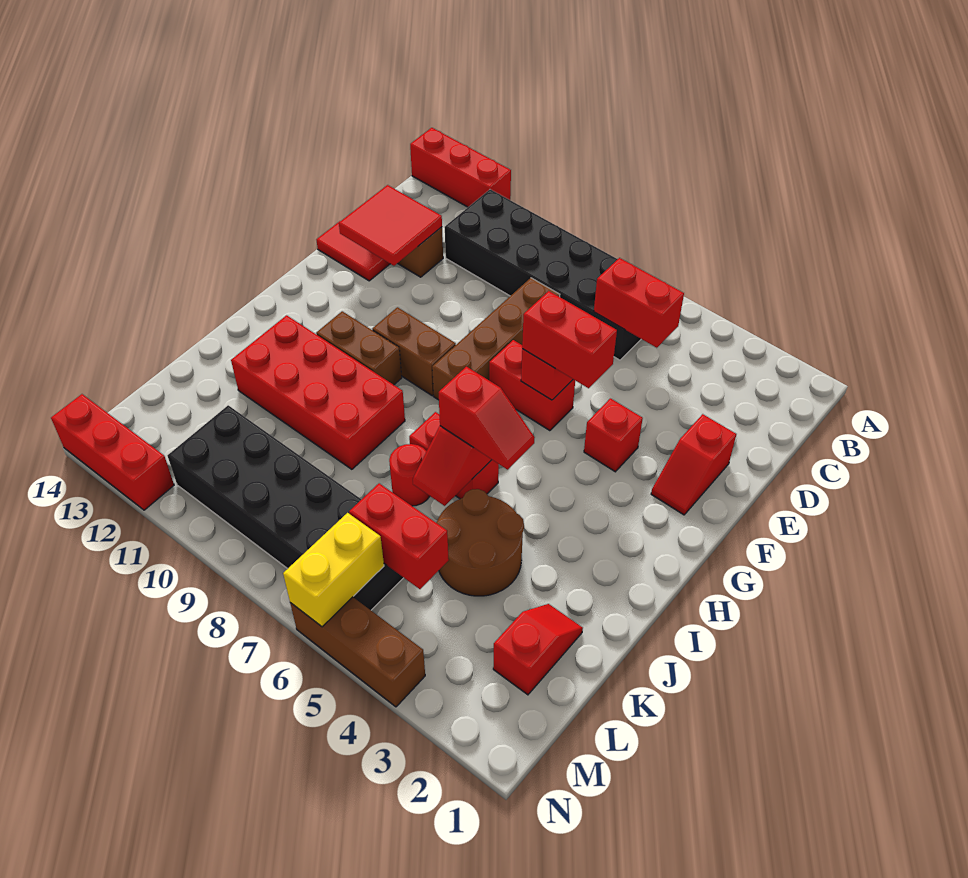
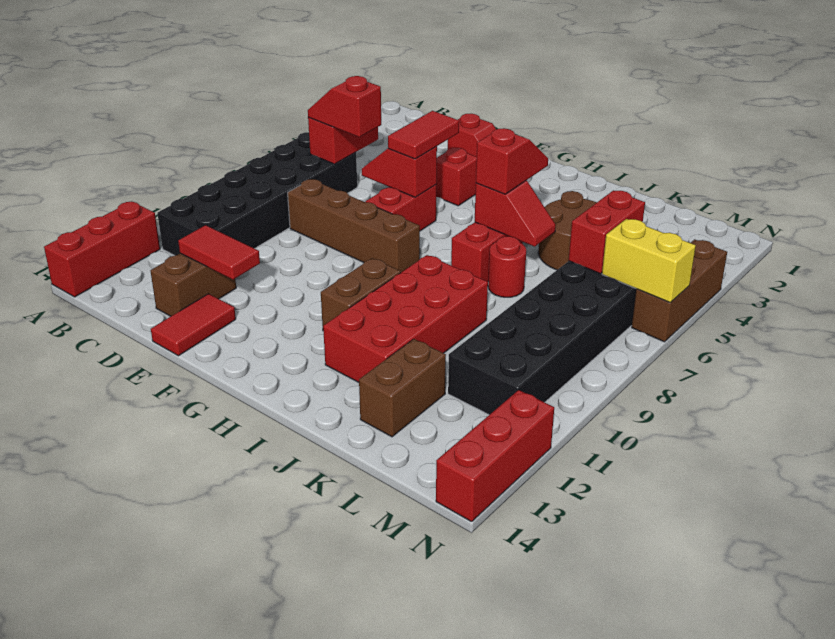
red tile D12:E13 level 2 -> red tile D12:E12 level 2
red brick F5:F6 level 3 -> red tile F5:F6 level 3
brown brick G9:G10 level 1 -> brown brick K12:K13 level 1
red slope K2:L2 level 1 top L -> red slope C6:D6 level 3 top D

